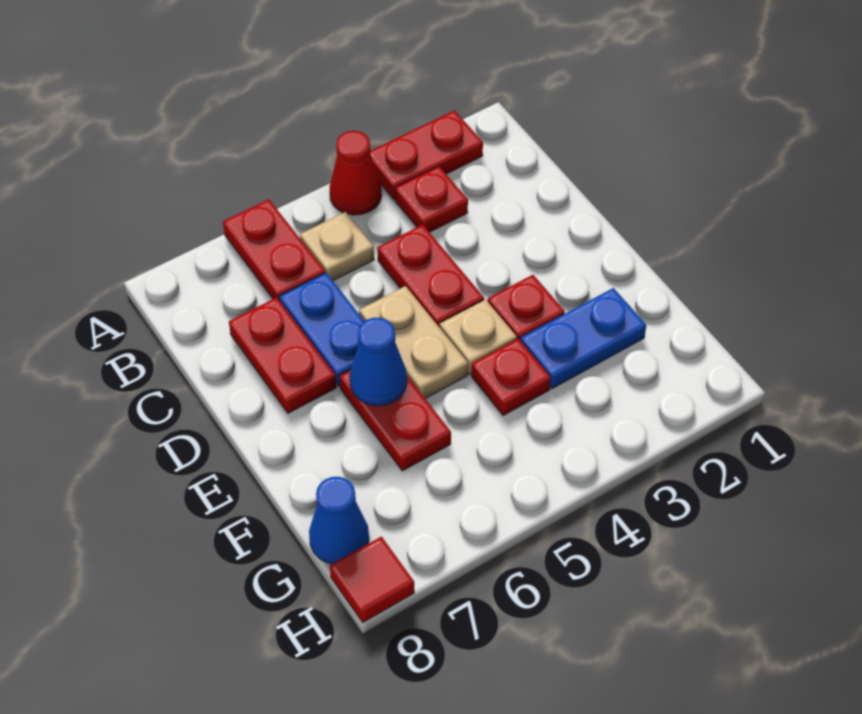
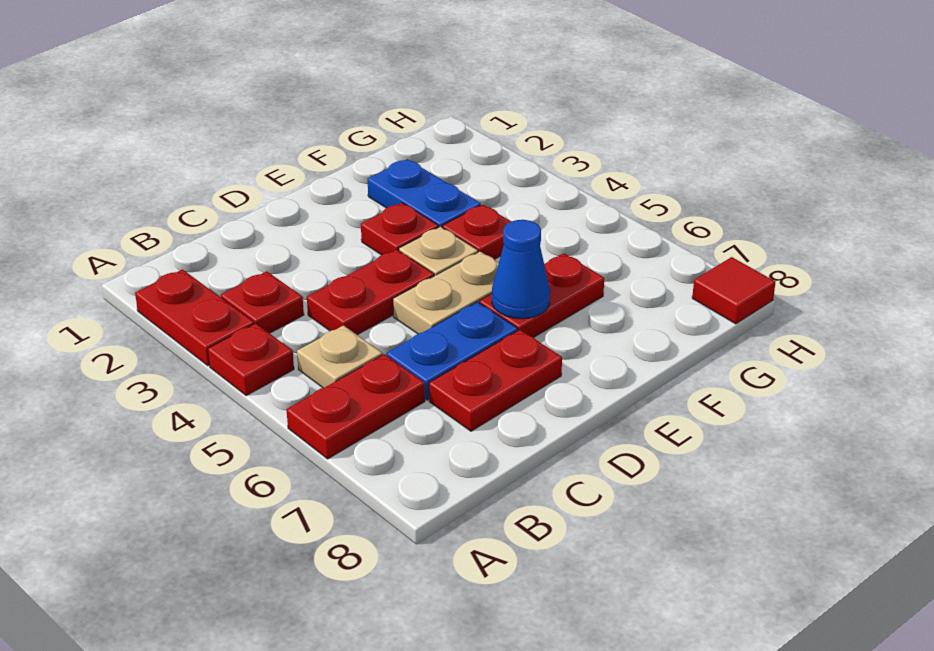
red cone A4 level 1 -> red plate A4 level 1
blue cone G8 level 1 -> none

